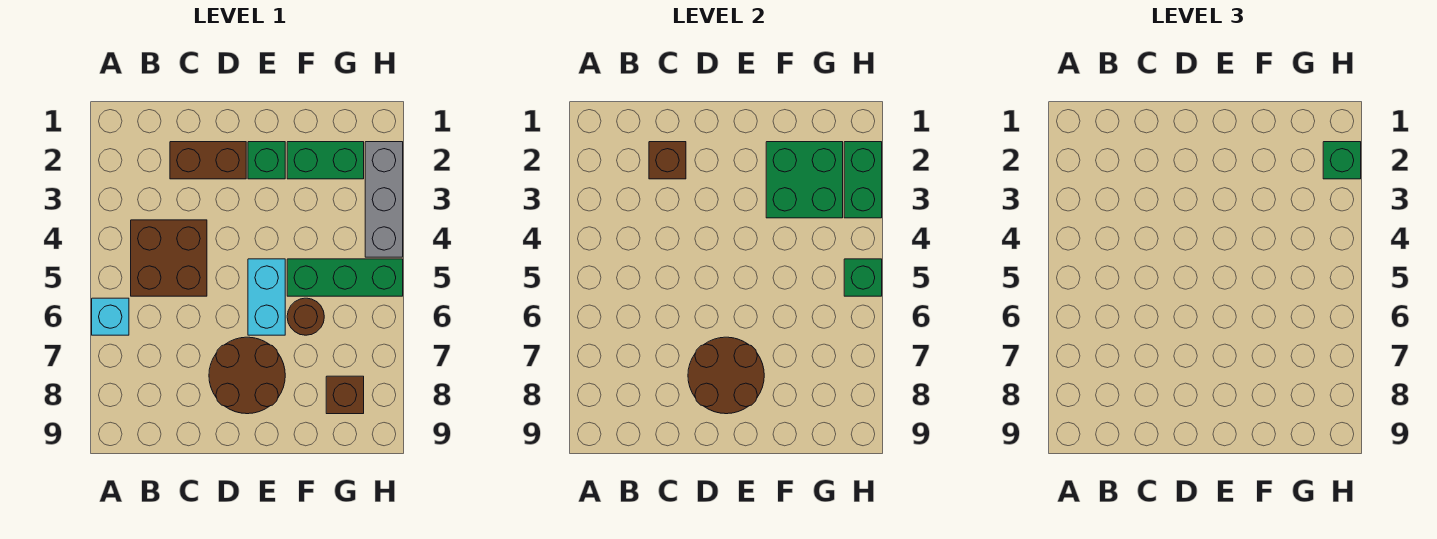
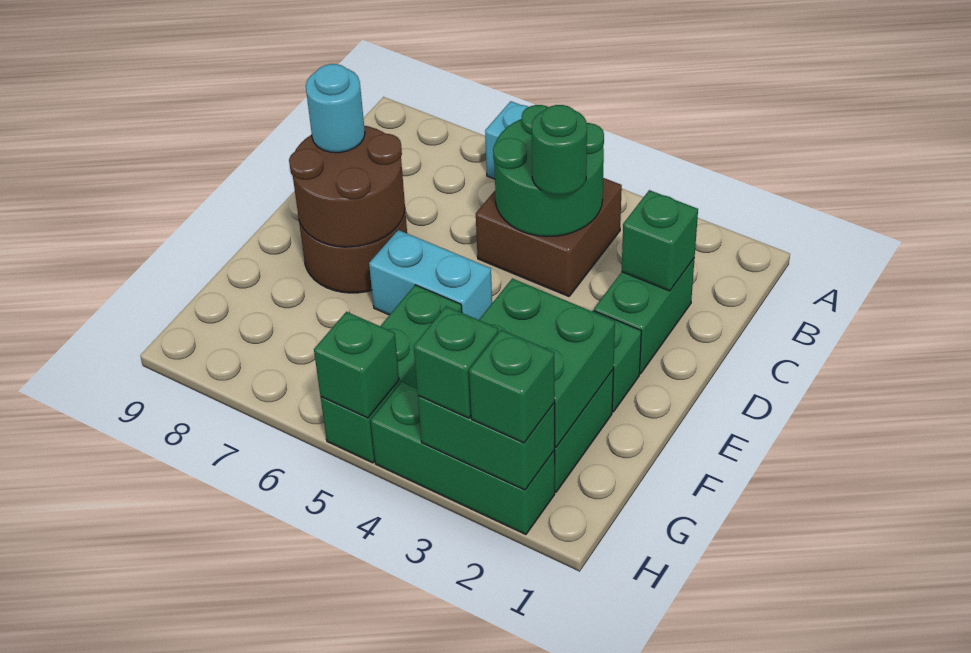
none -> green round brick B4:C5 level 2
brown brick C2:D2 level 1 -> green brick C2:D2 level 1
brown brick C2 level 2 -> green brick C2 level 2
none -> green round brick C4 level 3
none -> cyan round brick D8 level 3
brown round brick F6 level 1 -> none
brown brick G8 level 1 -> none
grey brick H2:H4 level 1 -> green brick H2:H4 level 1
none -> green brick H3 level 3

